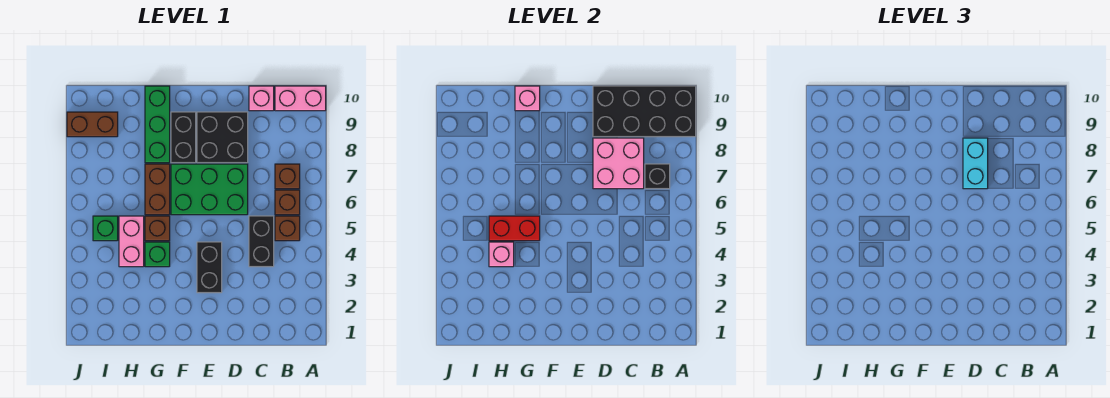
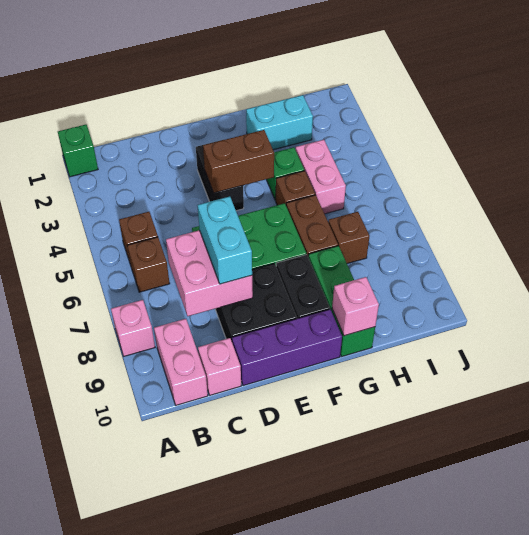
black brick A9:D10 level 2 -> none
pink brick A10:B10 level 1 -> pink brick B9:B10 level 1
brown brick B7 level 1 -> brown brick H7 level 1
black brick B7 level 2 -> none
black brick C4:C5 level 1 -> none
none -> purple brick D10:F10 level 1
none -> cyan brick G2:H2 level 1
red brick G5:H5 level 2 -> none
pink brick H4 level 2 -> pink brick A8 level 1
green brick I5 level 1 -> green brick A1 level 1
brown brick I9:J9 level 1 -> brown brick E4:F4 level 2

